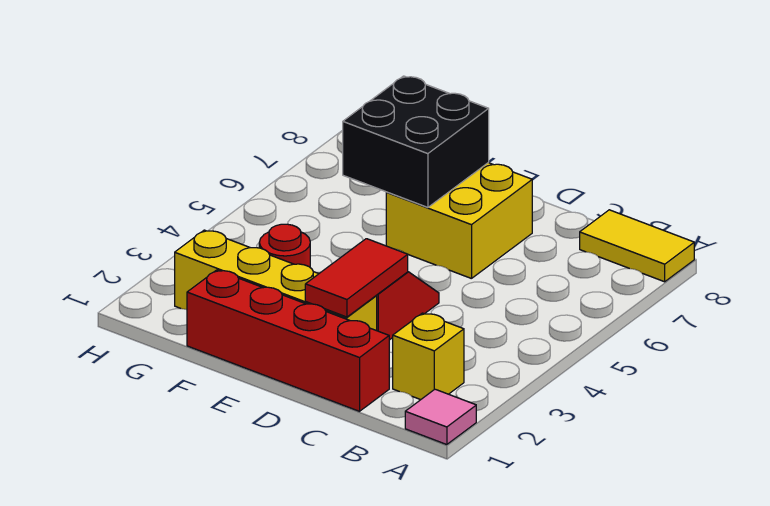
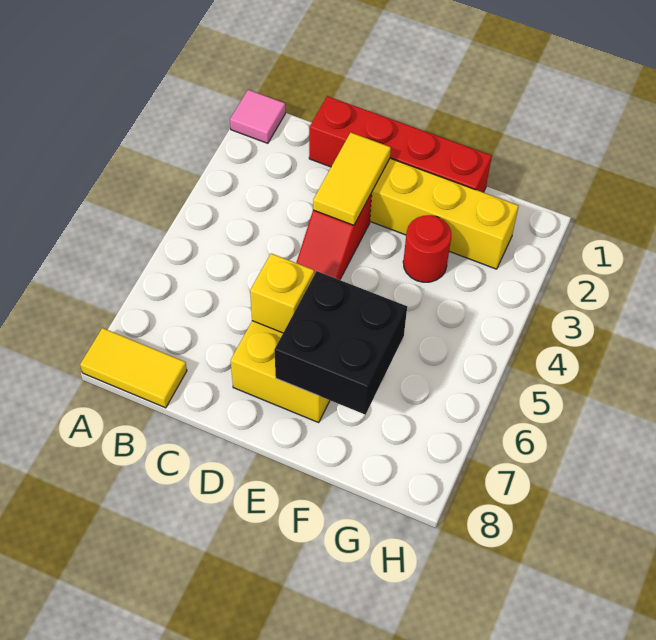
yellow brick B2 level 1 -> yellow brick D6 level 2
red tile D2:D3 level 2 -> yellow tile D2:D3 level 2

